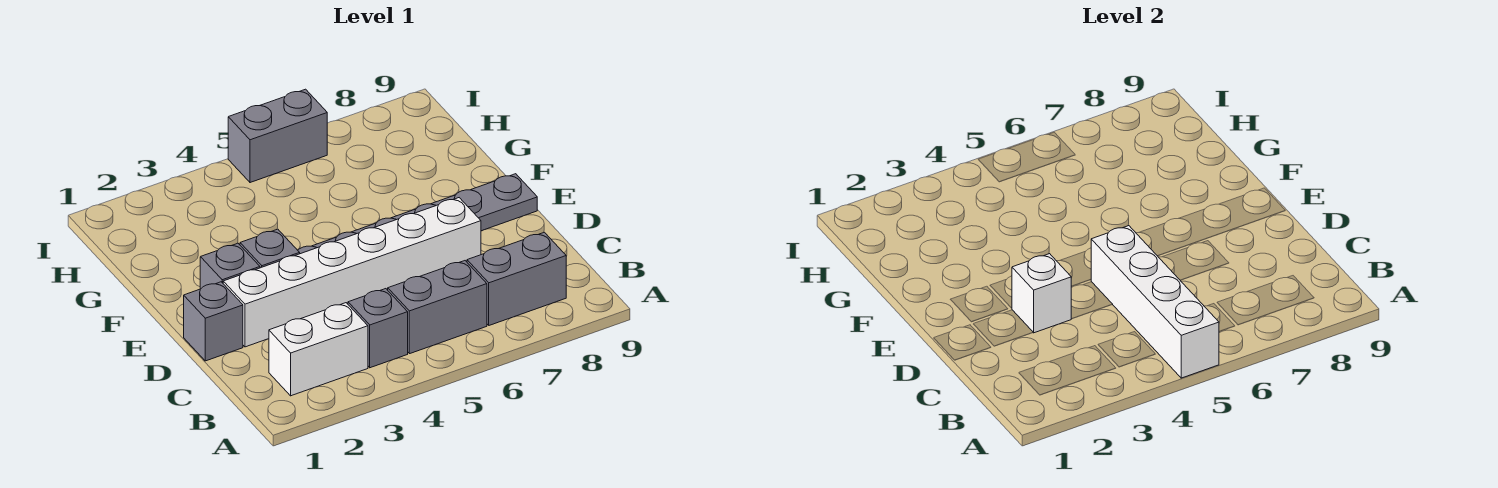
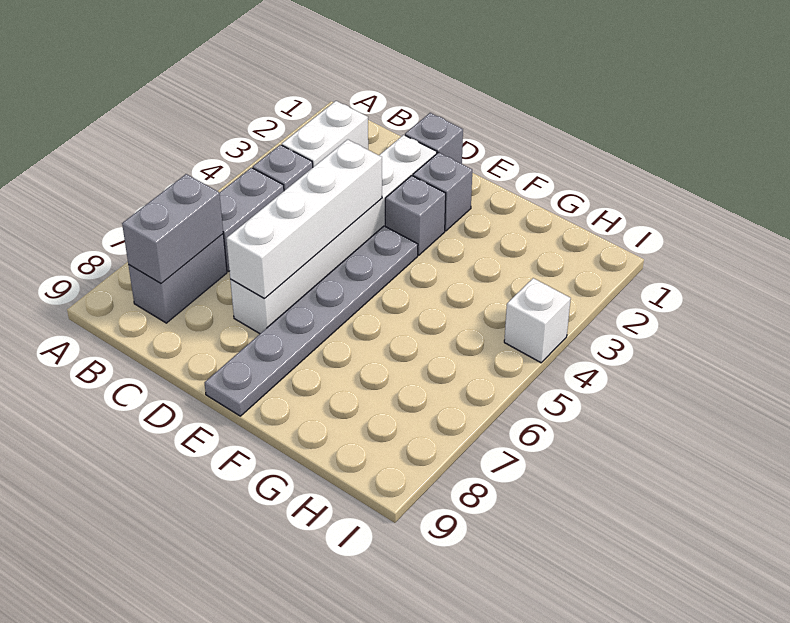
white brick A5:D5 level 2 -> white brick D4:D7 level 2
white brick D3 level 2 -> white brick I4 level 1
grey brick I5:I6 level 1 -> grey brick B7:B8 level 2

